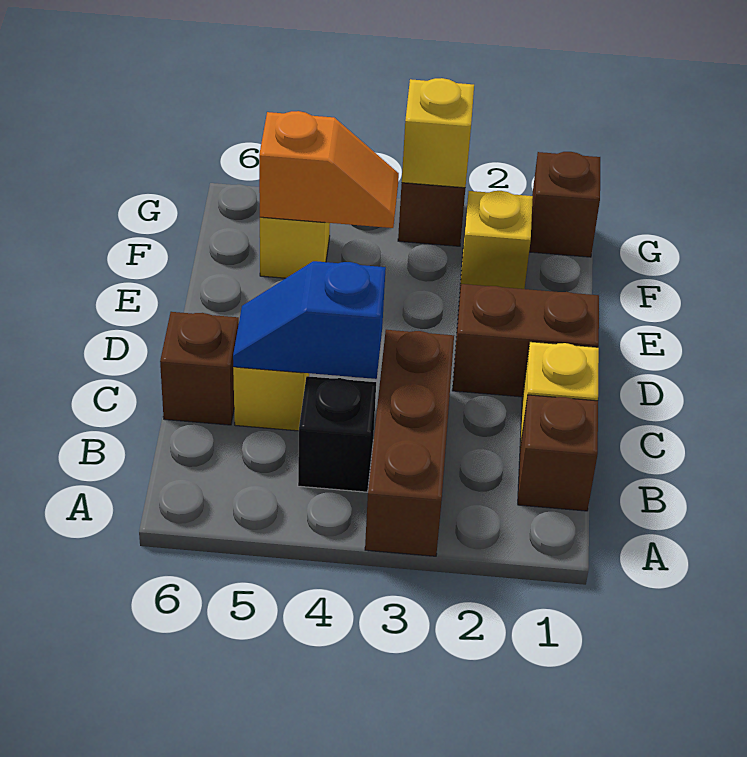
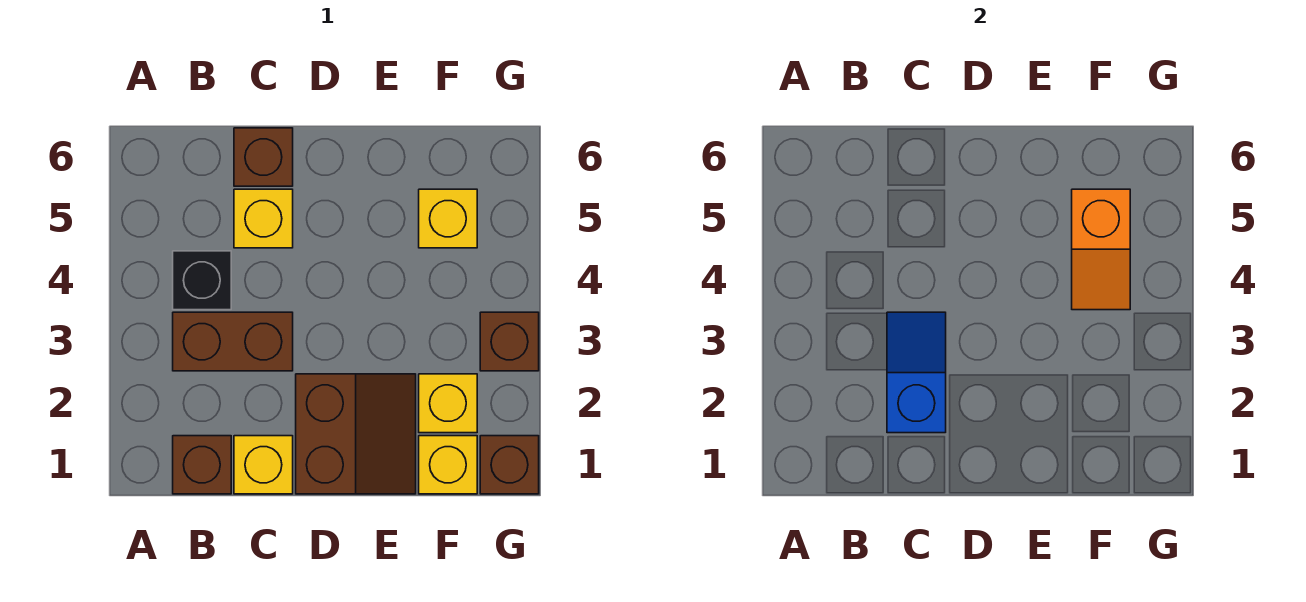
brown brick A3:C3 level 1 -> brown brick B3:C3 level 1
blue slope C4:C5 level 2 top 4 -> blue slope C2:C3 level 2 top 2
yellow brick G3 level 2 -> yellow brick F1 level 1

